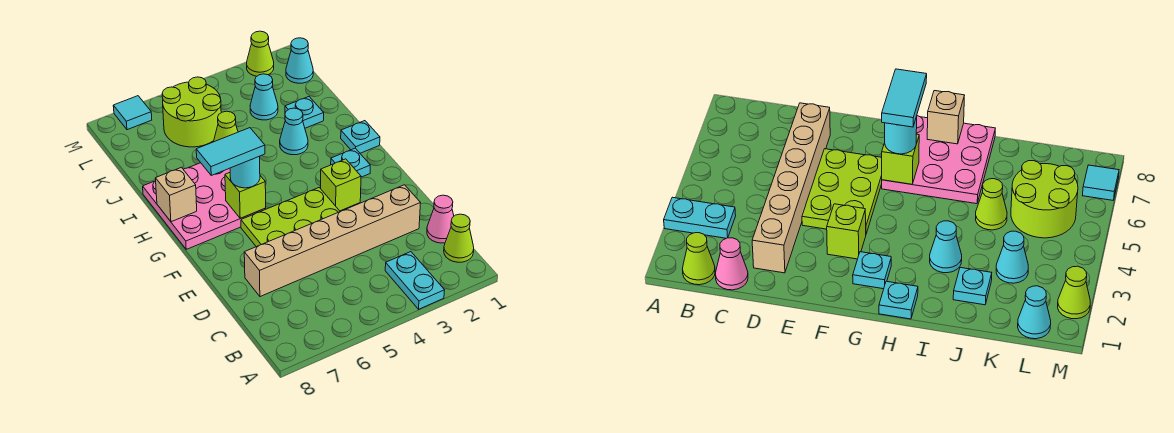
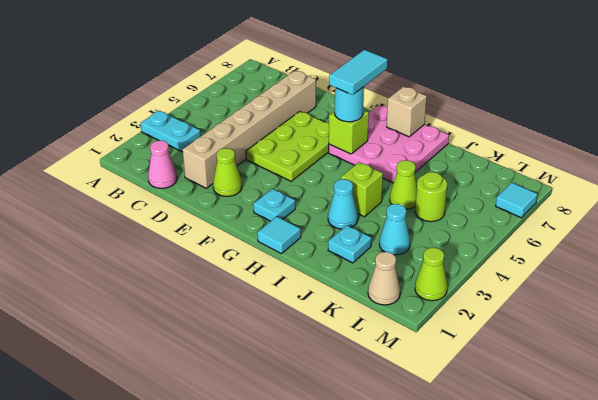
lime cone B1 level 1 -> lime cone E2 level 1
lime brick F3 level 1 -> lime brick I4 level 1
cyan plate H1 level 1 -> cyan tile H1 level 1
lime round brick K5:L6 level 1 -> lime round brick K5 level 1
cyan cone L1 level 1 -> tan cone L1 level 1

